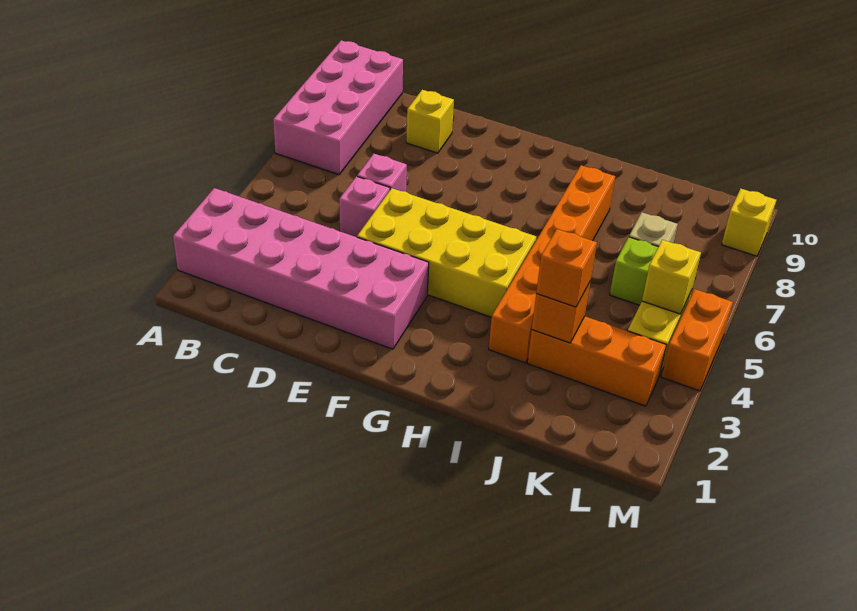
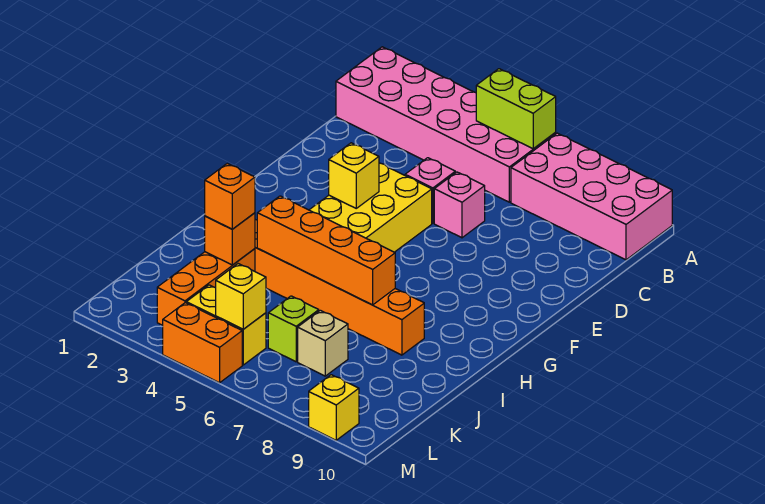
pink brick A2:F3 level 1 -> pink brick A1:B6 level 1
none -> lime brick A5:A6 level 2
yellow brick D9 level 1 -> yellow brick F4 level 2
none -> orange brick I4:I7 level 2

